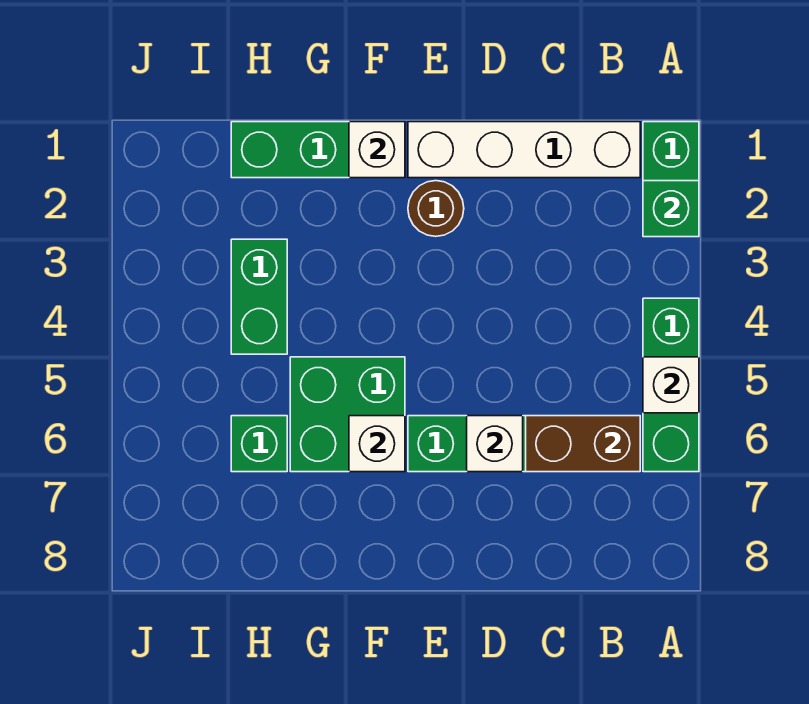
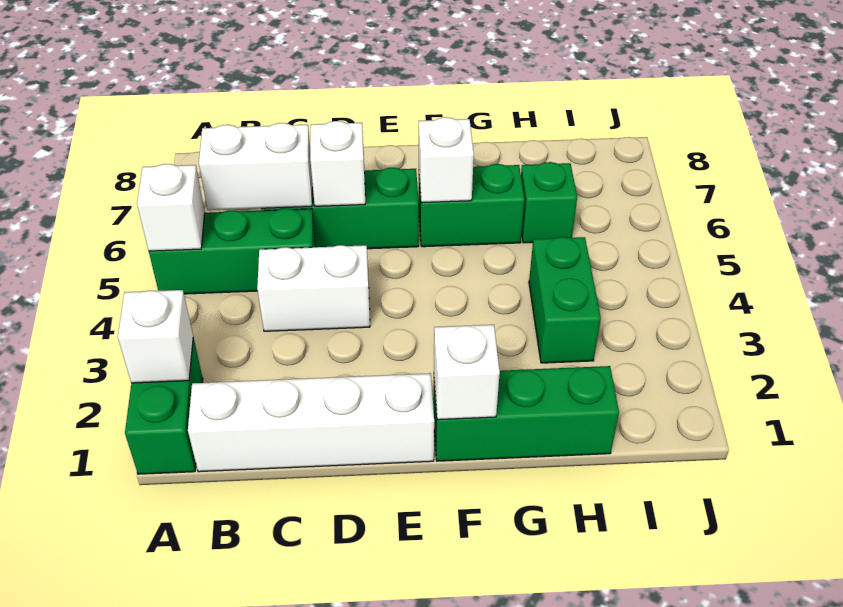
green brick A2 level 2 -> white brick A2 level 2
green brick A4:A6 level 1 -> green brick A5:C5 level 1
brown brick B6:C6 level 2 -> white brick B6:C6 level 2
none -> white brick C4:D4 level 1
brown round brick E2 level 1 -> none
green brick F5:G6 level 1 -> green brick F6:G6 level 1

